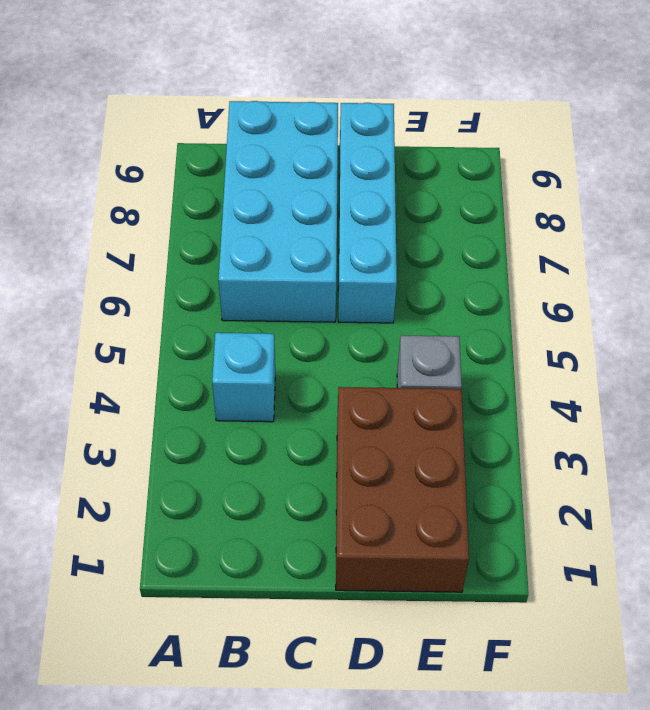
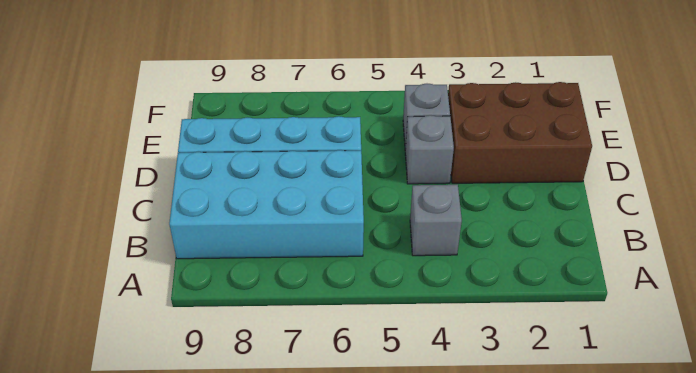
cyan brick B4 level 1 -> grey brick B4 level 1
none -> grey brick D4 level 1

